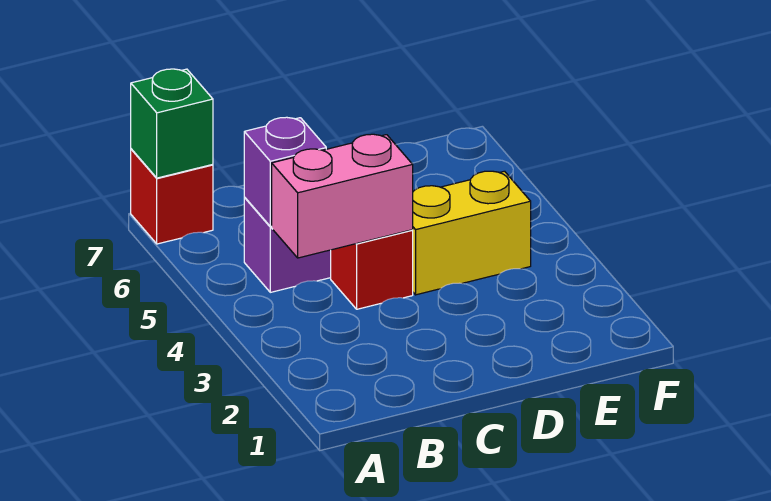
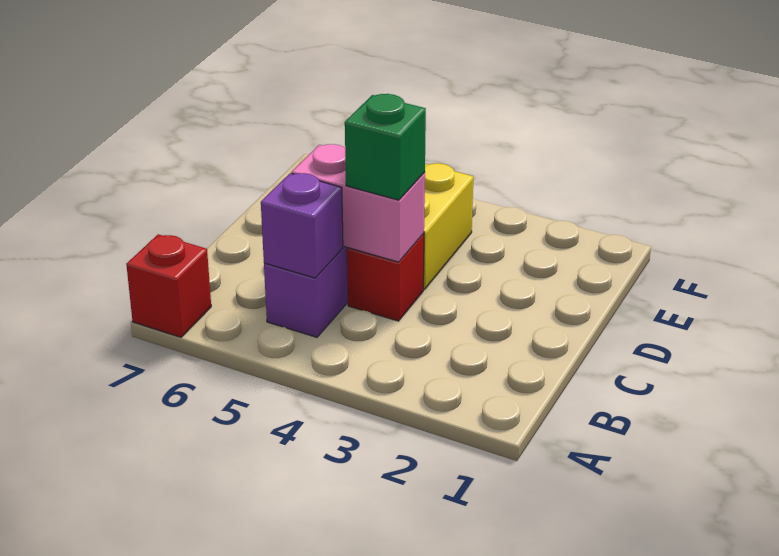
green brick A7 level 2 -> green brick C4 level 3
pink brick B4:C4 level 2 -> pink brick C4:C5 level 2

